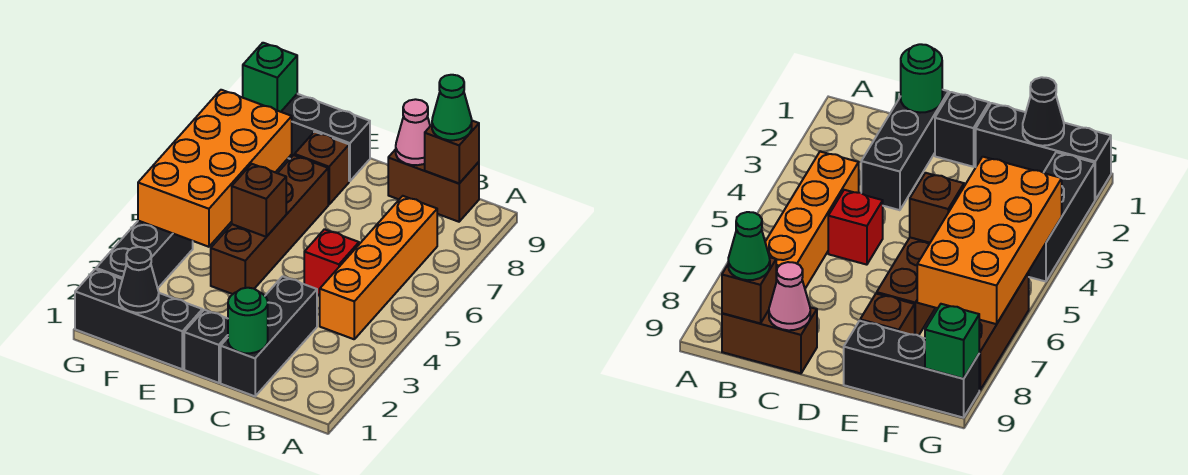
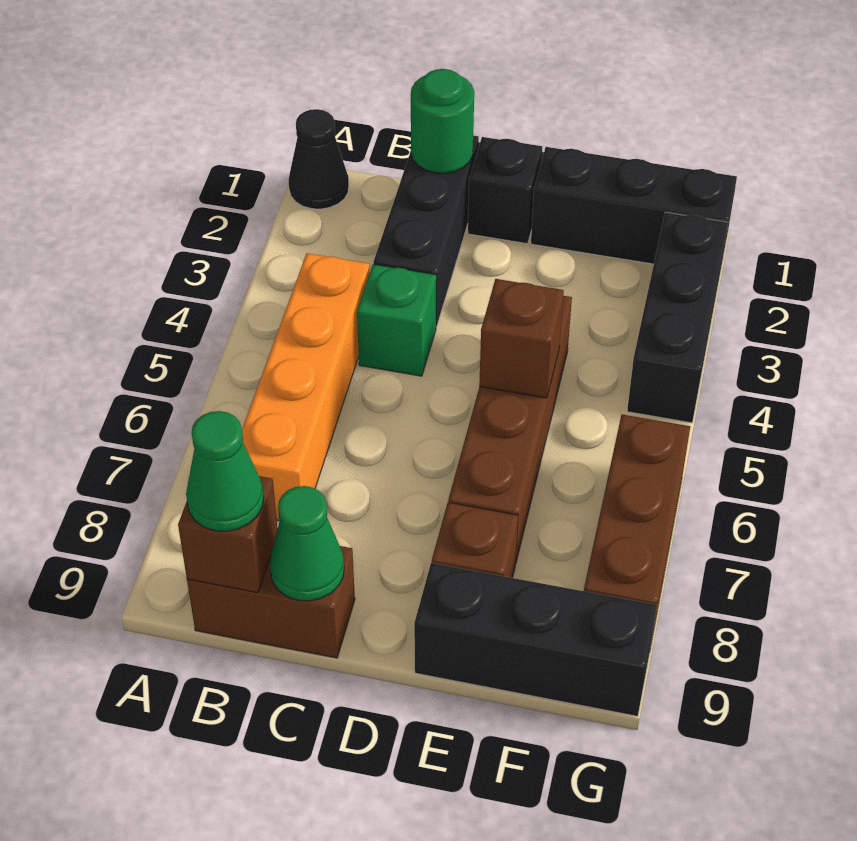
red brick C5 level 1 -> none
pink cone C9 level 2 -> green cone C9 level 2
black cone F1 level 2 -> black cone A1 level 1
orange brick F4:G7 level 2 -> none
green brick G9 level 2 -> green brick C4 level 1

